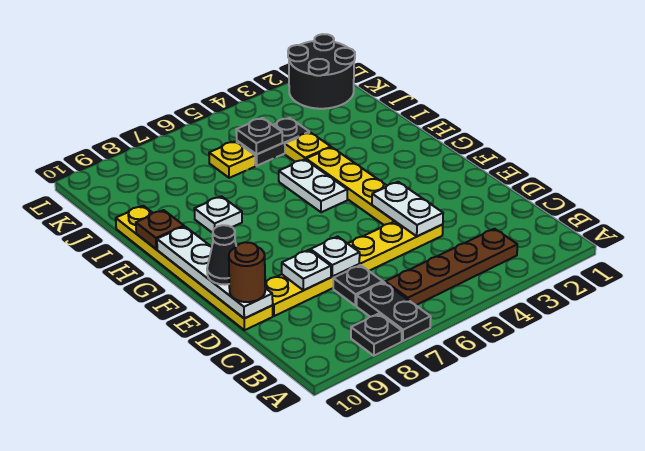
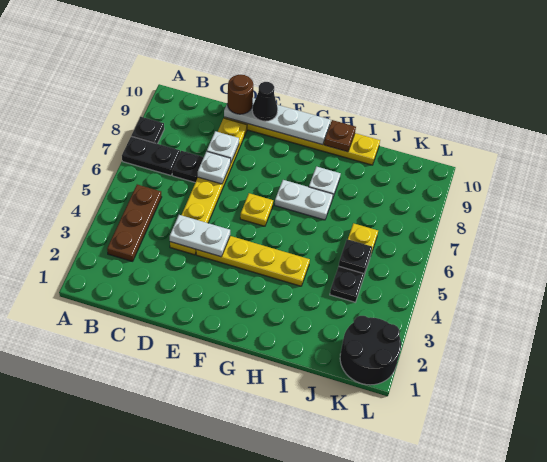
brown plate B3:B6 level 1 -> brown plate B3:B5 level 1
white plate G5:H5 level 1 -> white plate G7:H7 level 1
yellow plate I4 level 1 -> yellow plate F6 level 1

